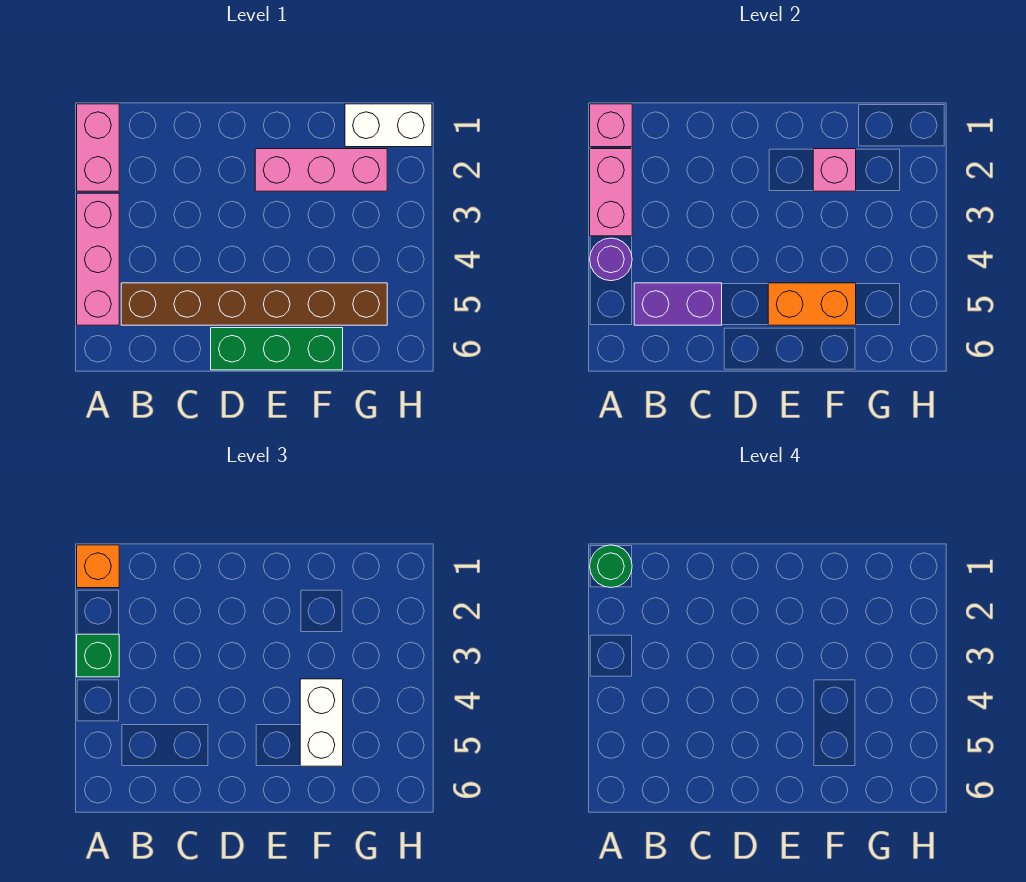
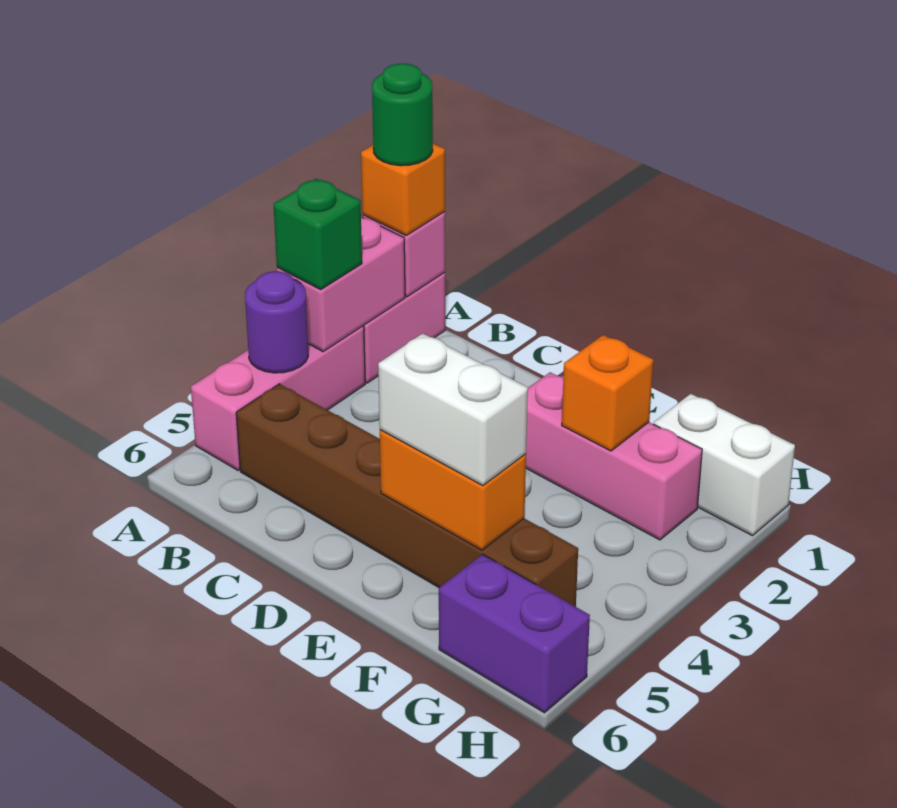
purple brick B5:C5 level 2 -> purple brick G6:H6 level 1
green brick D6:F6 level 1 -> none
pink brick F2 level 2 -> orange brick F2 level 2
white brick F4:F5 level 3 -> white brick E5:F5 level 3

